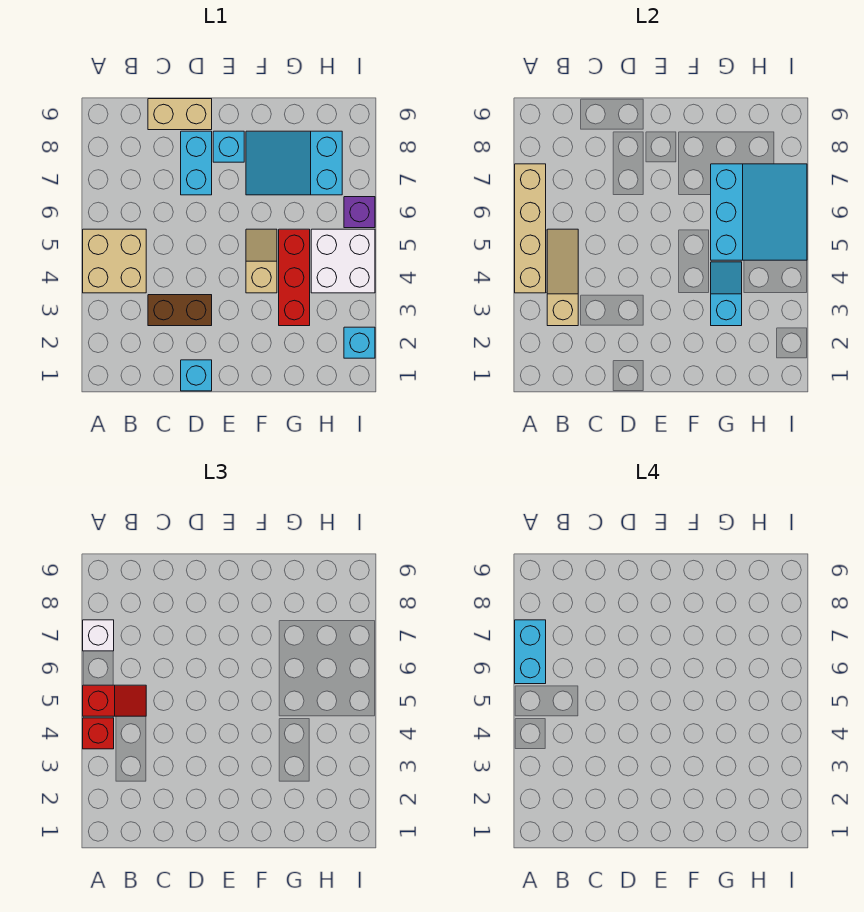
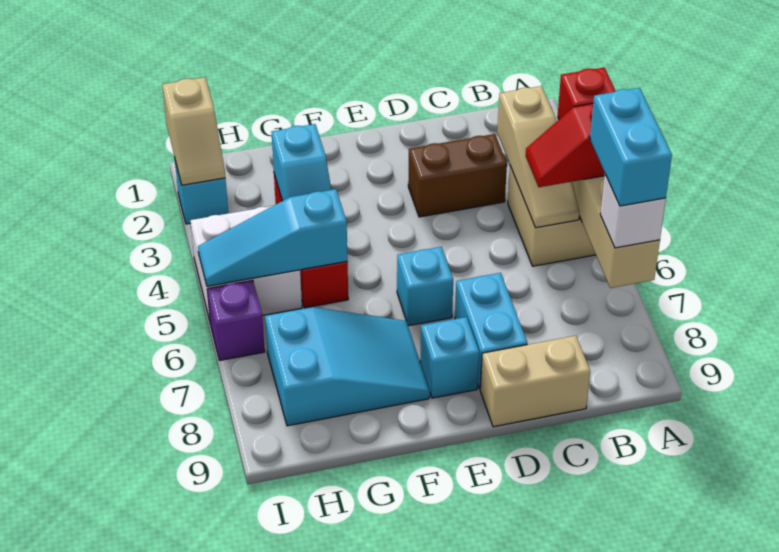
cyan brick D1 level 1 -> cyan brick E6 level 1
tan slope F4:F5 level 1 top 4 -> tan slope I1:I2 level 2 top 1
cyan slope G5:I7 level 2 top G -> cyan slope G5:I5 level 2 top G

